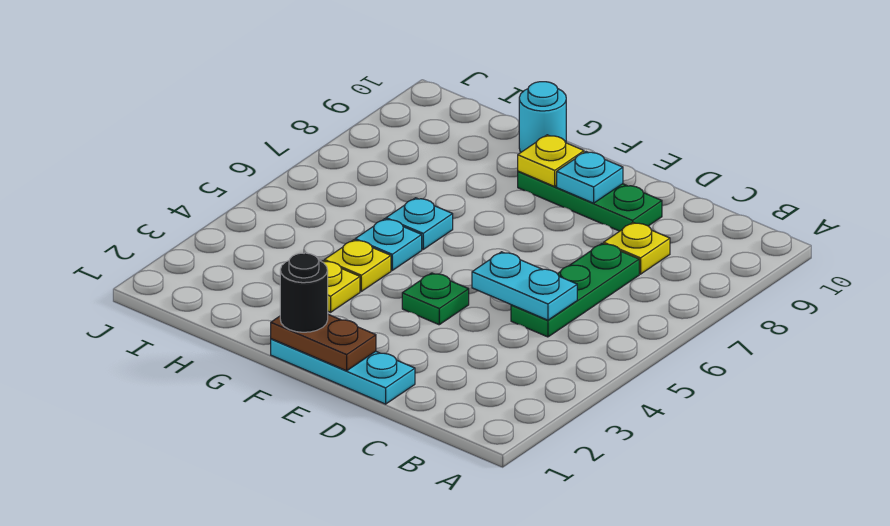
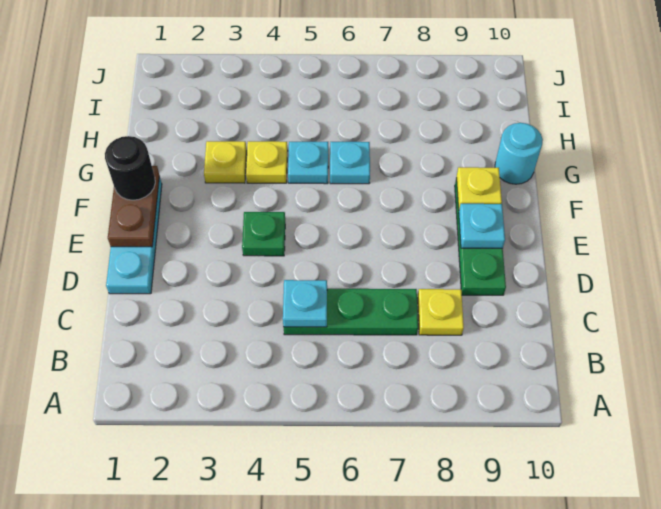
cyan plate C5:D5 level 2 -> cyan plate C5 level 2

